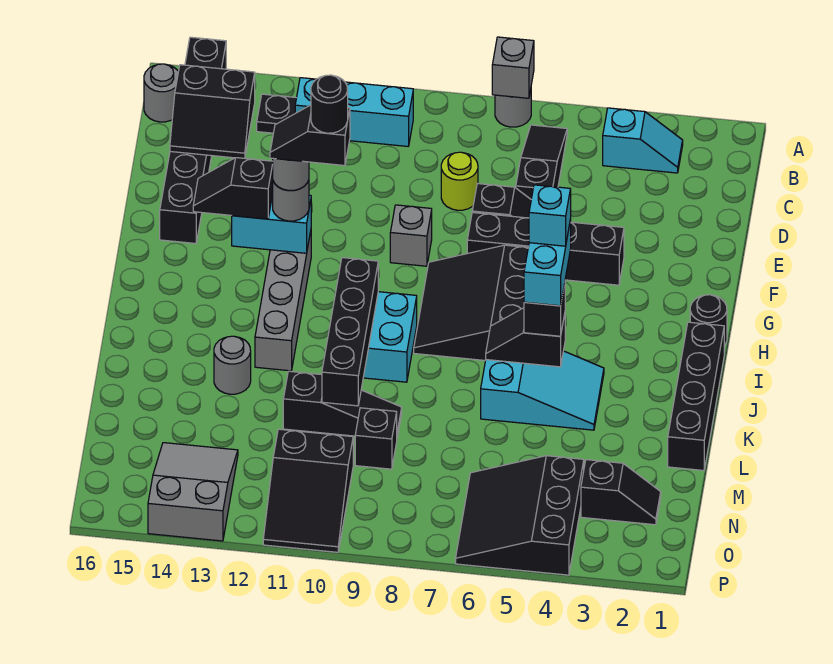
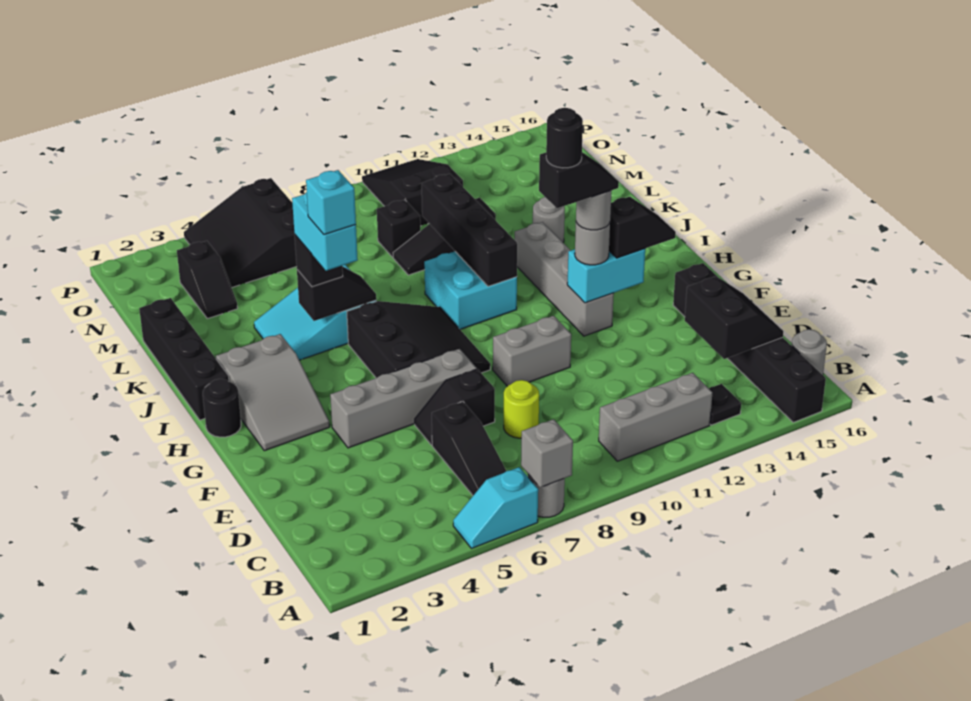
cyan slope B3:B4 level 1 top 4 -> cyan slope A5:A6 level 1 top 6
cyan brick B10:B12 level 1 -> grey brick B10:B12 level 1
black slope C14:D15 level 2 top C -> black slope C14:D15 level 2 top 14
black brick F4:F7 level 1 -> grey brick F4:F7 level 1
grey brick F9 level 1 -> grey brick F9:F10 level 1
black slope N2:N3 level 1 top 3 -> black slope M3:N3 level 1 top N
black slope N4:P6 level 1 top 4 -> black slope N4:P6 level 1 top 6
grey slope N13:P14 level 1 top P -> grey slope G2:I3 level 1 top I

